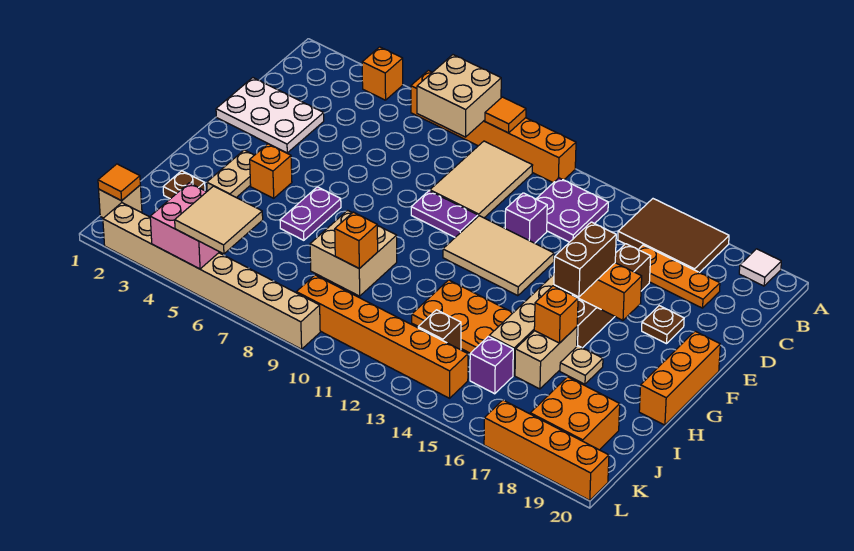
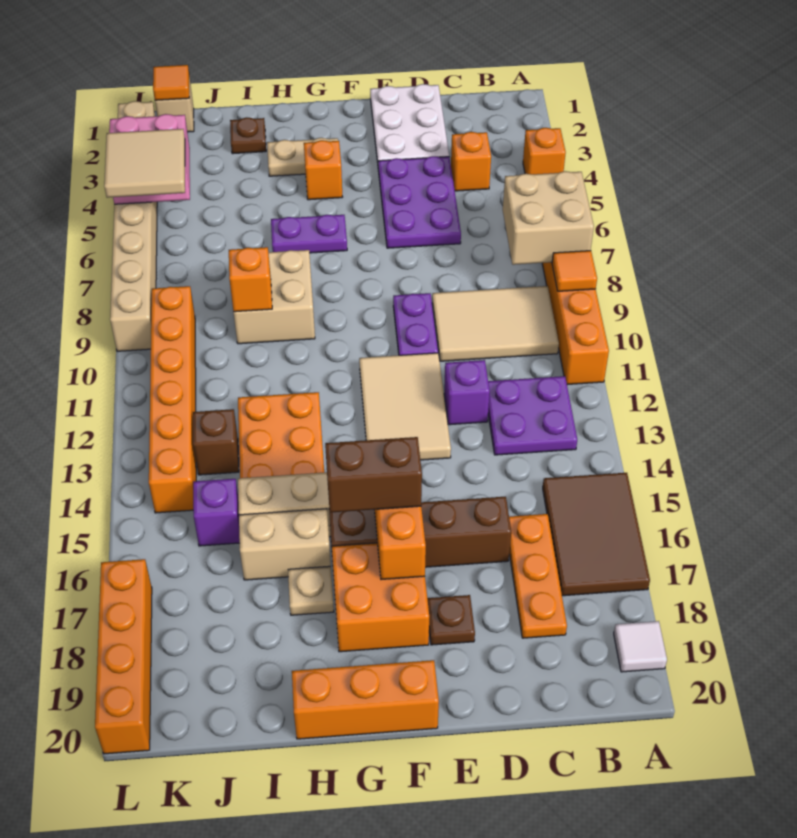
none -> purple plate D4:E6 level 1
orange brick H16 level 2 -> orange brick C4 level 1
orange brick J18:K19 level 1 -> orange brick F17:G18 level 1

